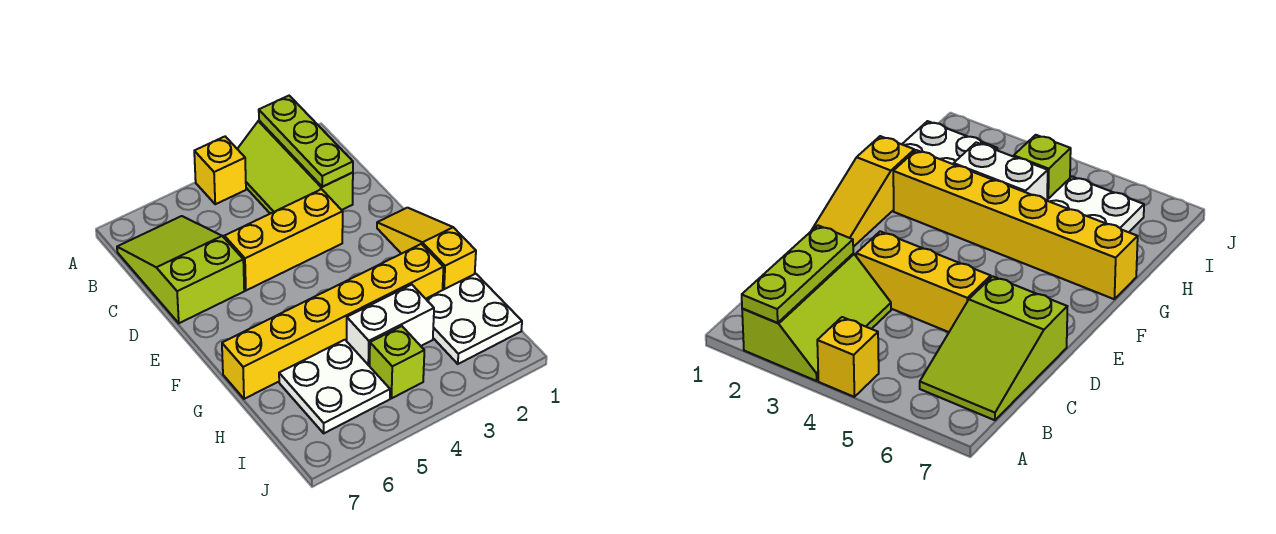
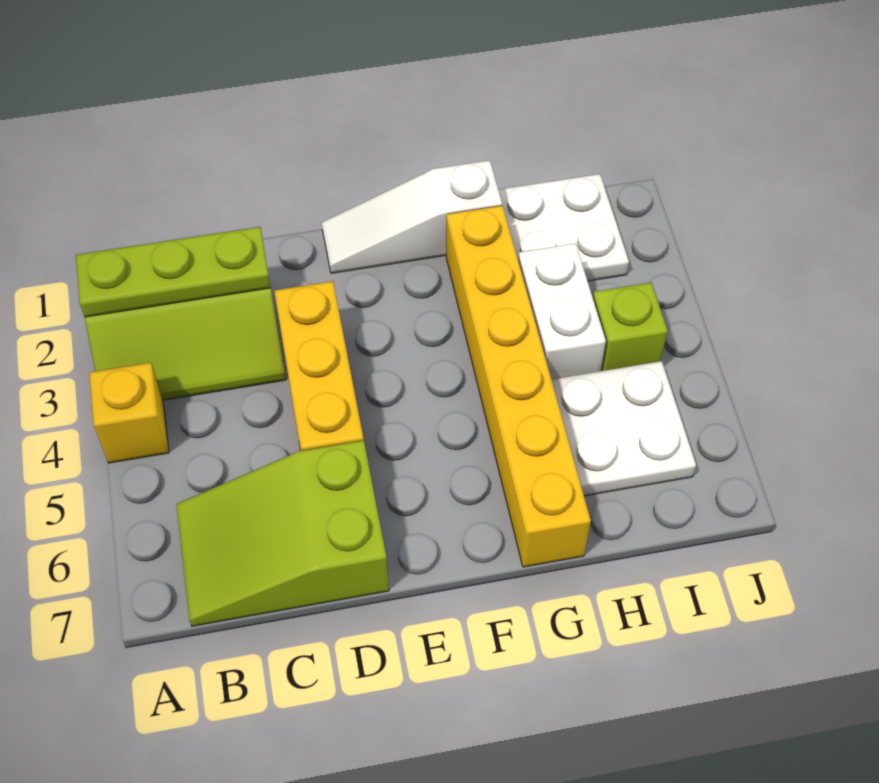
yellow slope E1:G1 level 1 top G -> white slope E1:G1 level 1 top G

